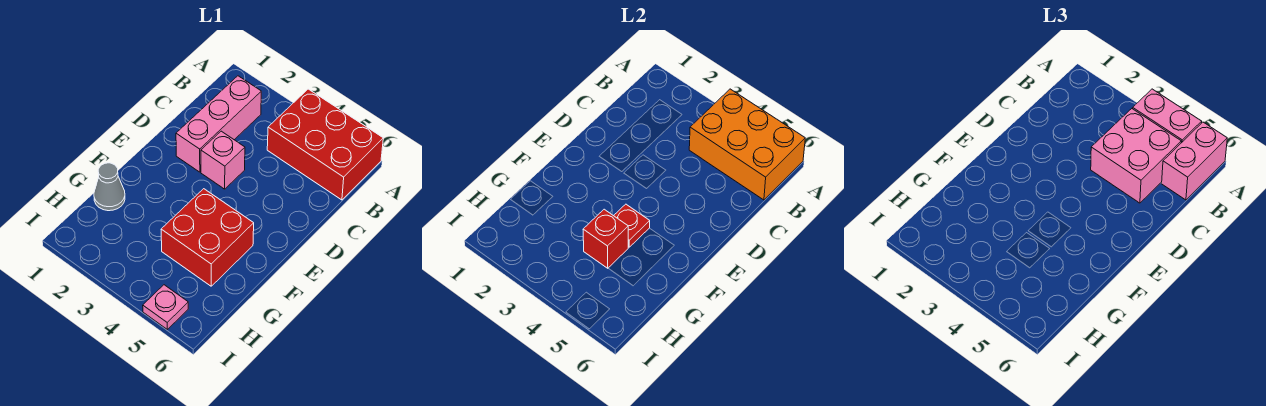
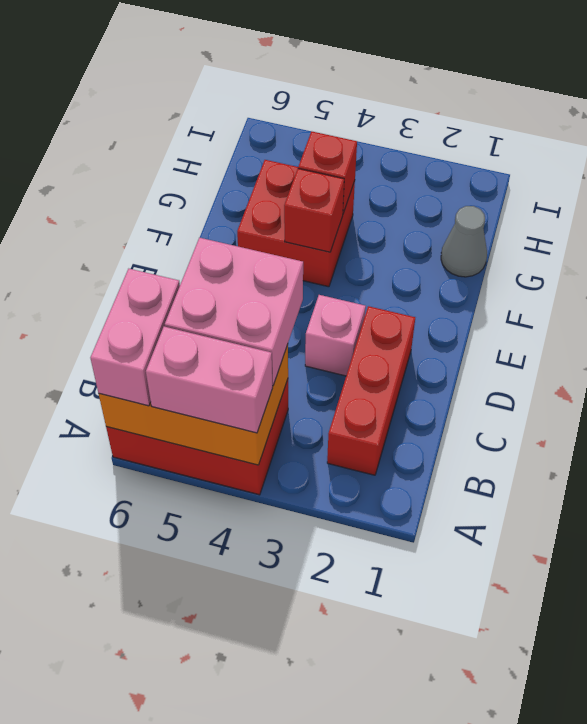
pink brick B2:D2 level 1 -> red brick B2:D2 level 1
red plate F4 level 2 -> red brick F4 level 2
pink plate I5 level 1 -> none

